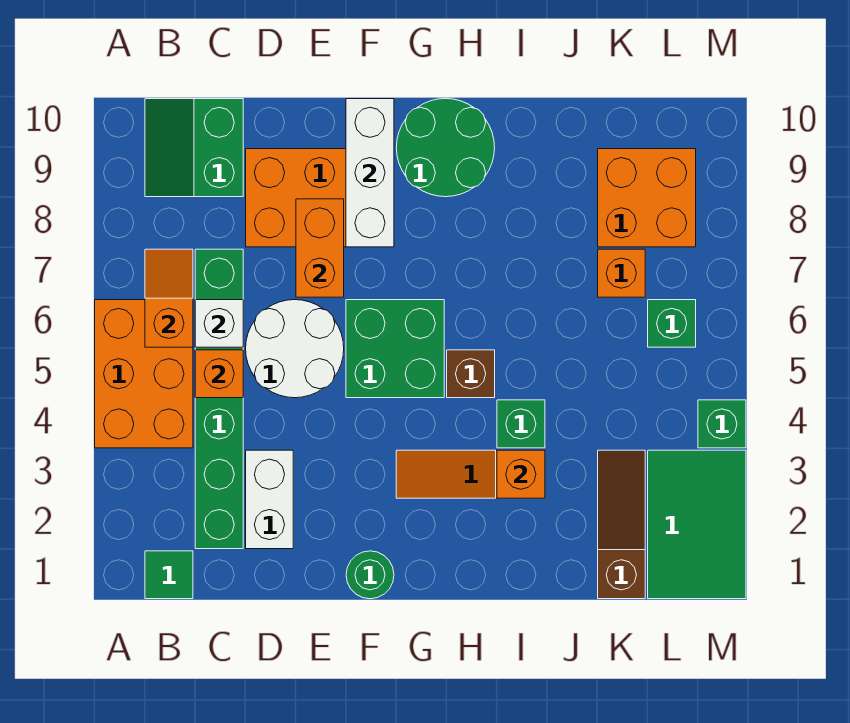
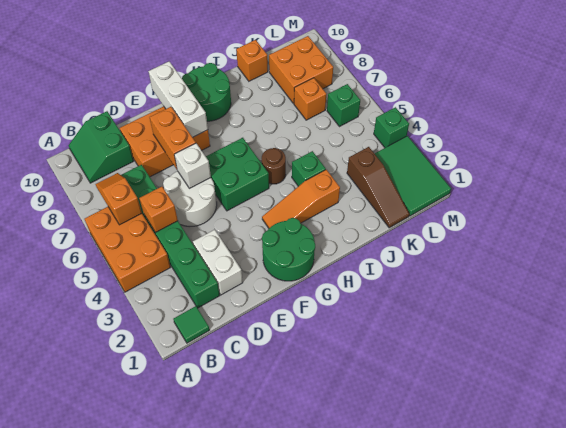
white brick C6 level 2 -> white brick E6 level 2
green round brick F1 level 1 -> green round brick F1:G2 level 1
brown brick H5 level 1 -> brown round brick H5 level 1
orange brick I3 level 2 -> orange brick J10 level 1
brown slope K1:K3 level 1 top 1 -> brown slope K1:K3 level 1 top 3

